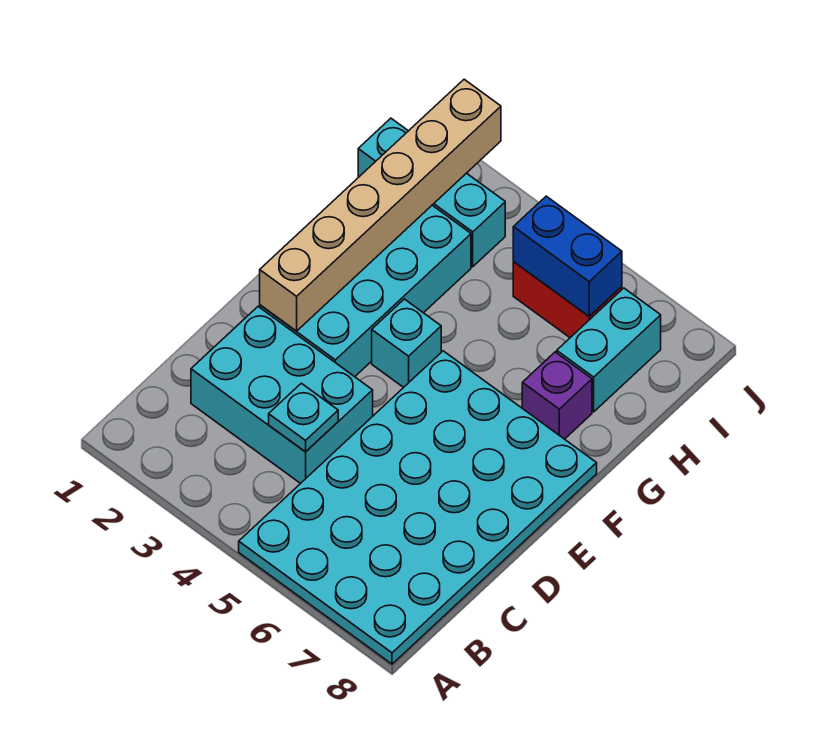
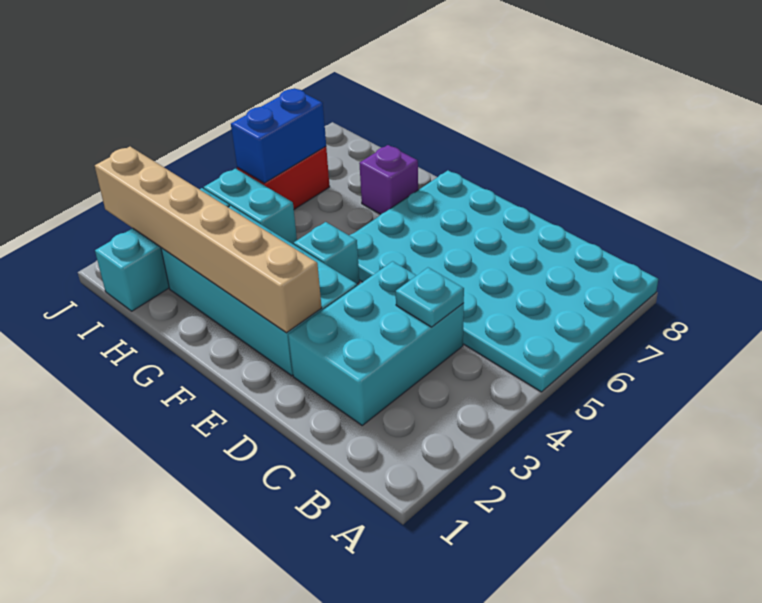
cyan brick H7:I7 level 1 -> cyan brick H4:I4 level 1

